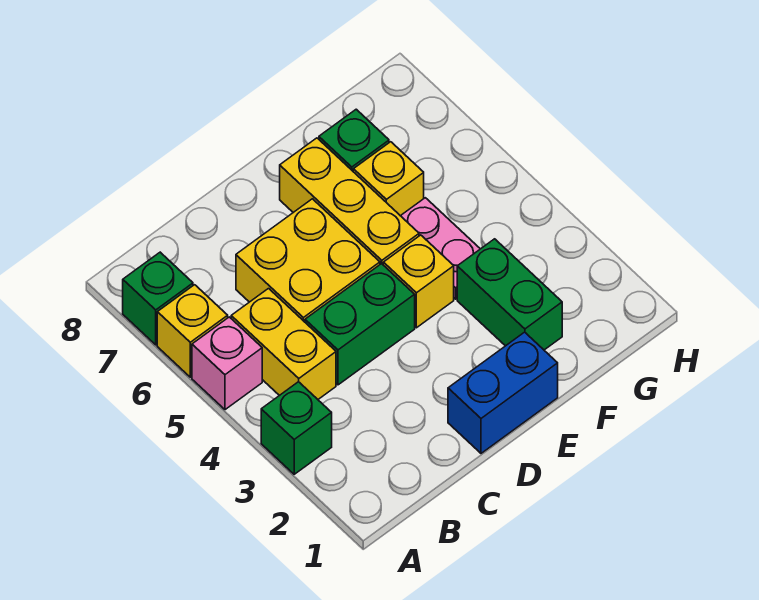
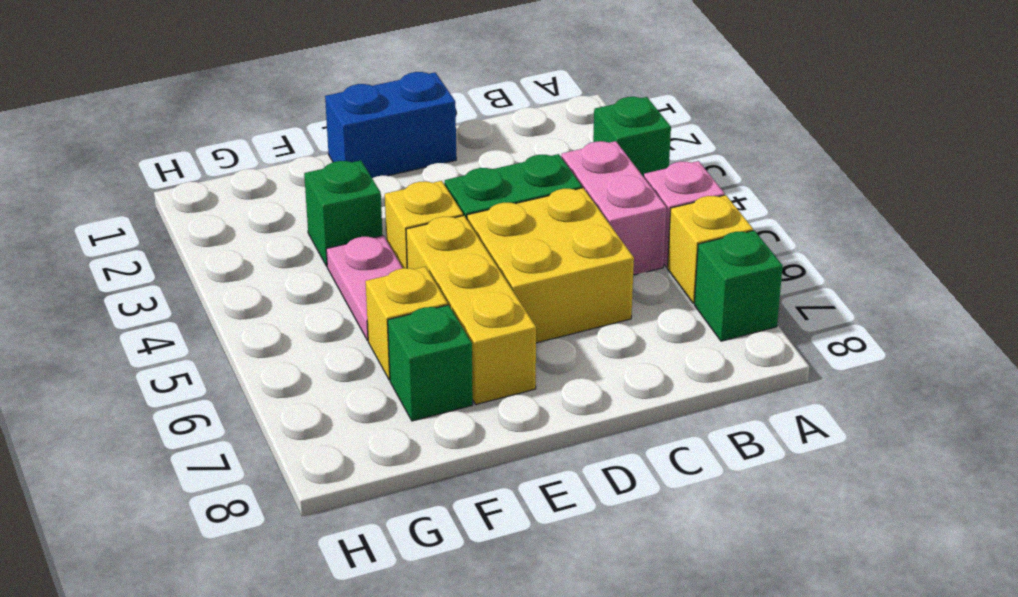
yellow brick B4:B5 level 1 -> pink brick B4:B5 level 1
green brick F2:F3 level 1 -> green brick F3 level 1

